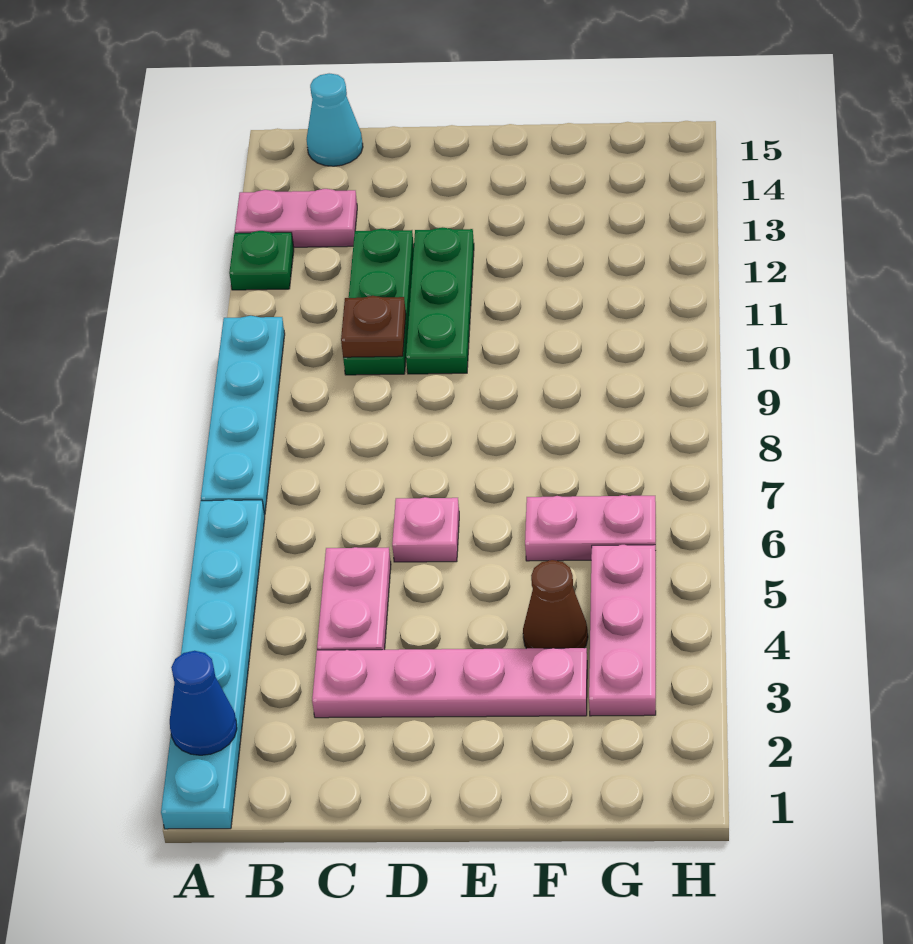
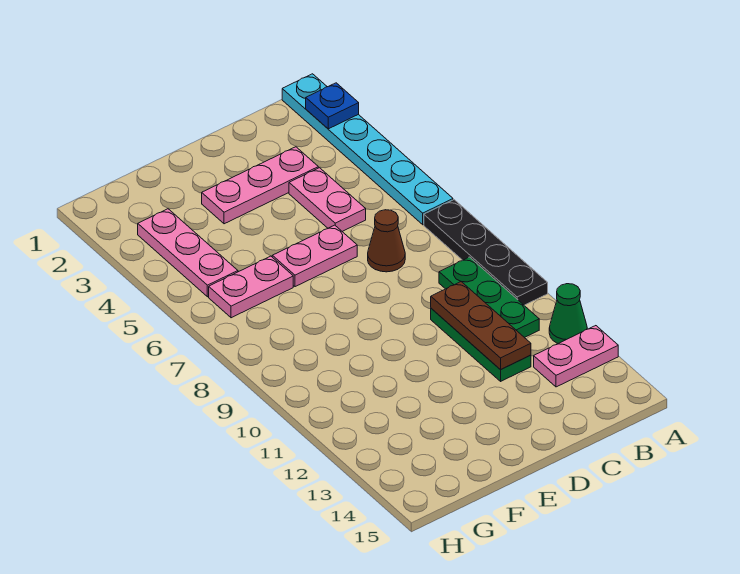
blue cone A2 level 2 -> blue plate A2 level 2
cyan plate A7:A10 level 1 -> black plate A7:A10 level 1
green plate A12 level 1 -> green cone A12 level 1
cyan cone B15 level 1 -> none
pink plate C3:F3 level 1 -> pink plate C3:E3 level 1
brown plate C10 level 2 -> brown plate C10:C12 level 2
pink plate D6 level 1 -> pink plate D6:E6 level 1
green plate D10:D12 level 1 -> green plate B9:B11 level 1
brown cone F4 level 1 -> brown cone C7 level 1

